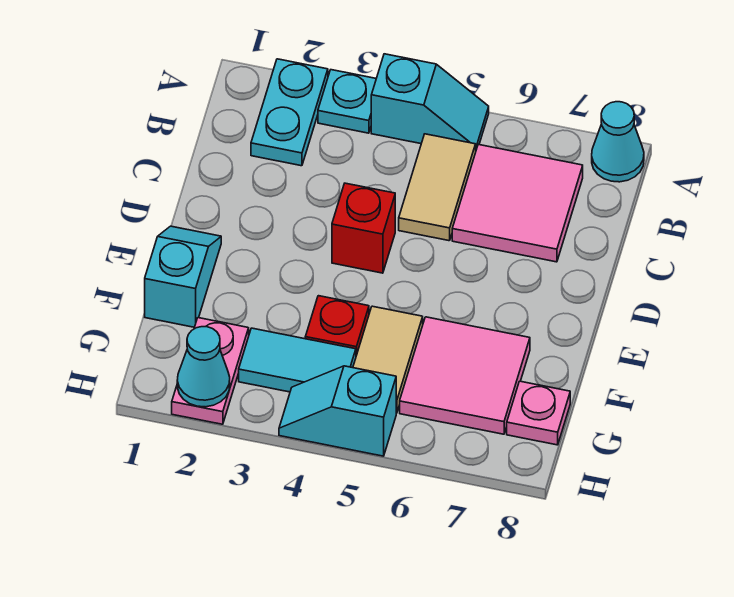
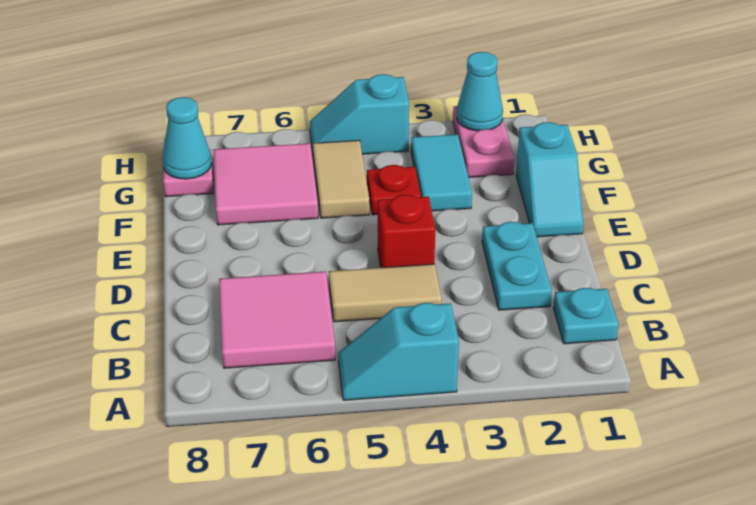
cyan plate A2:B2 level 1 -> cyan plate C2:D2 level 1
cyan plate A3 level 1 -> cyan plate B1 level 1
cyan cone A8 level 1 -> cyan cone G8 level 2
tan tile B5:C5 level 1 -> tan tile C4:C5 level 1
cyan tile G3:G4 level 1 -> cyan tile F3:G3 level 1
cyan slope H4:H5 level 1 top 5 -> cyan slope H4:H5 level 1 top 4

